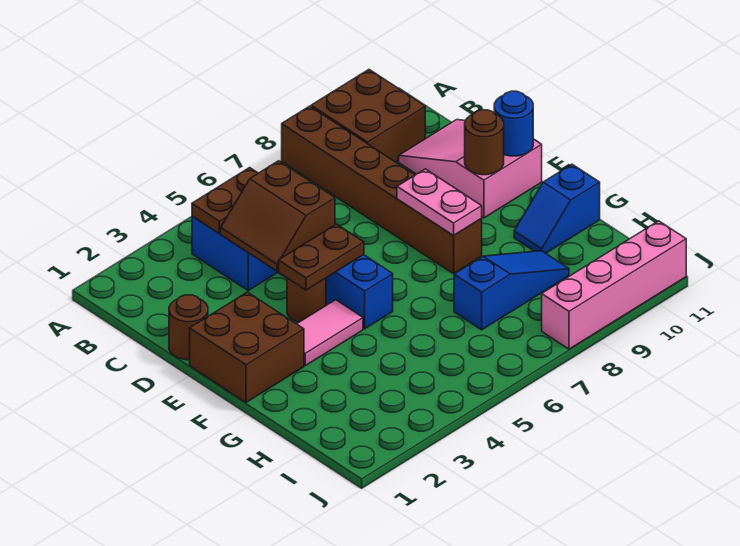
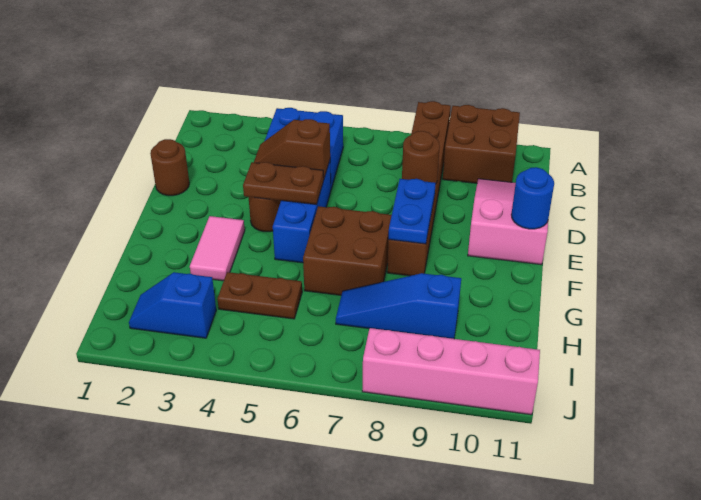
brown plate B4:B5 level 2 -> brown plate H4:H5 level 1
brown slope C4:D5 level 2 top 5 -> brown slope D4:D5 level 2 top 5
brown brick E1:F2 level 1 -> brown brick F6:G7 level 1
pink plate E8:F8 level 2 -> blue plate E8:F8 level 2
brown round brick E10 level 2 -> brown round brick D8 level 2
pink tile F3:F4 level 1 -> pink tile F3:G3 level 1
blue slope G10:G11 level 1 top 11 -> blue slope I2:I3 level 1 top 3
blue slope H7:H9 level 1 top 7 -> blue slope H7:H9 level 1 top 9

